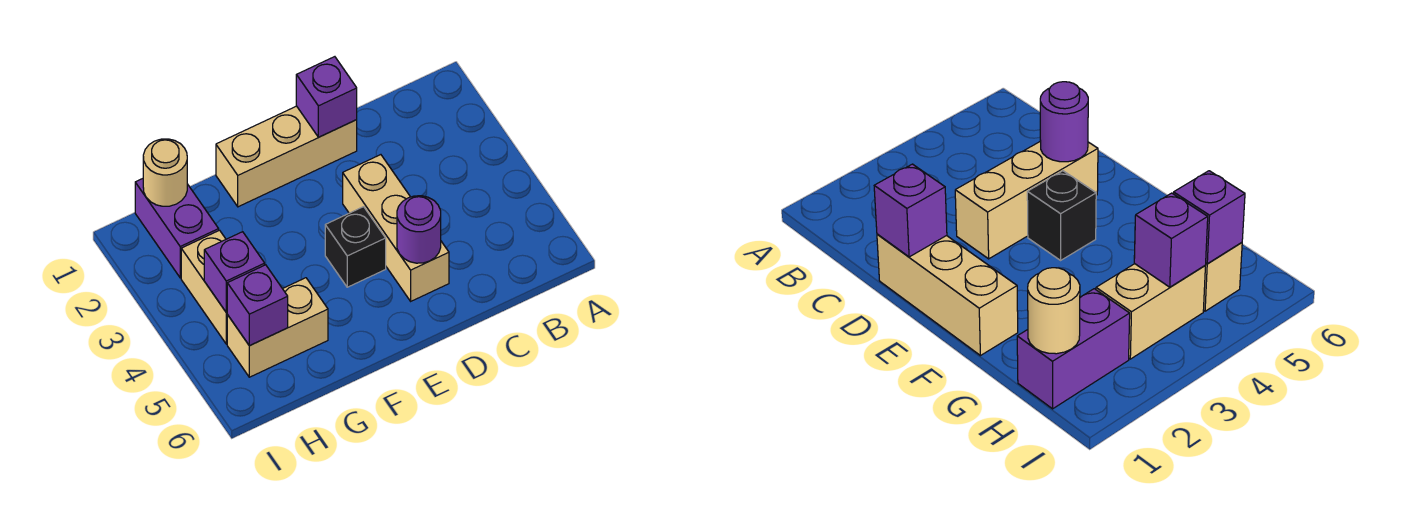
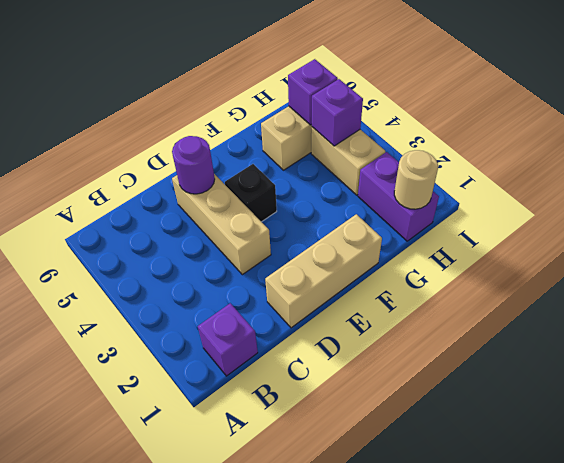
purple brick D1 level 2 -> purple brick B1 level 1

